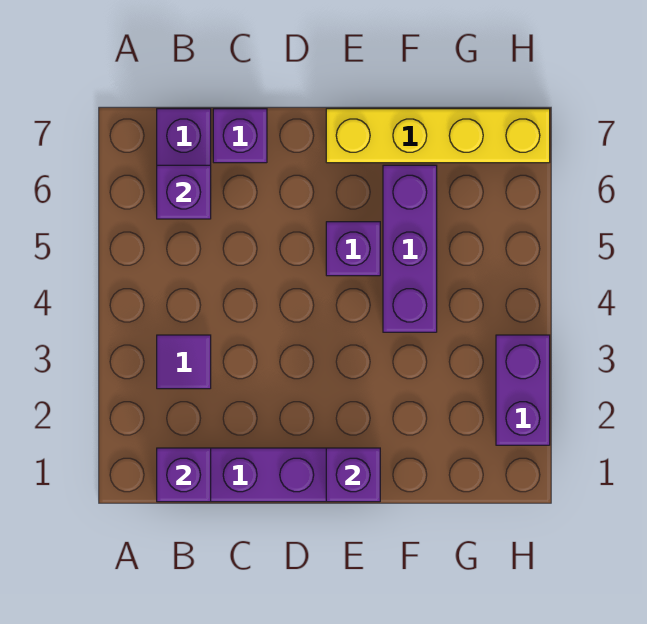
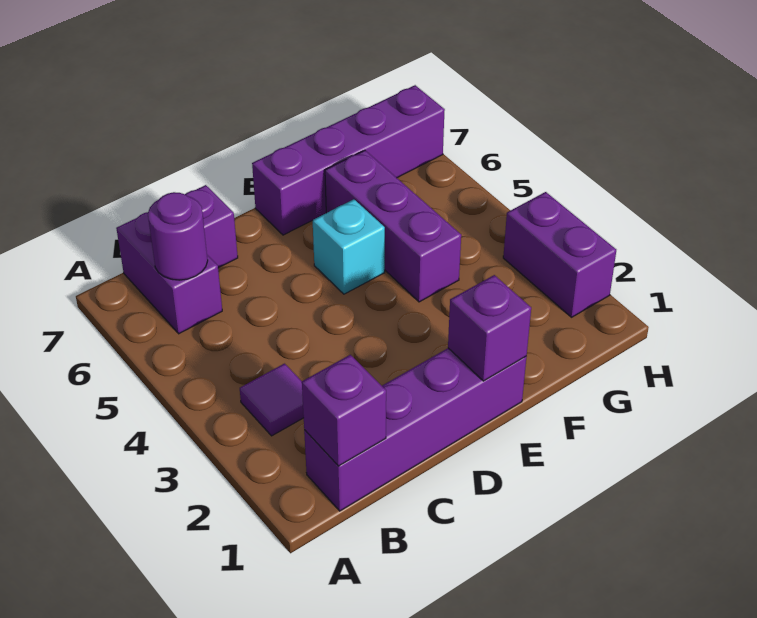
purple brick B6 level 2 -> purple round brick B6 level 2
purple brick E5 level 1 -> cyan brick E5 level 1
yellow brick E7:H7 level 1 -> purple brick E7:H7 level 1

